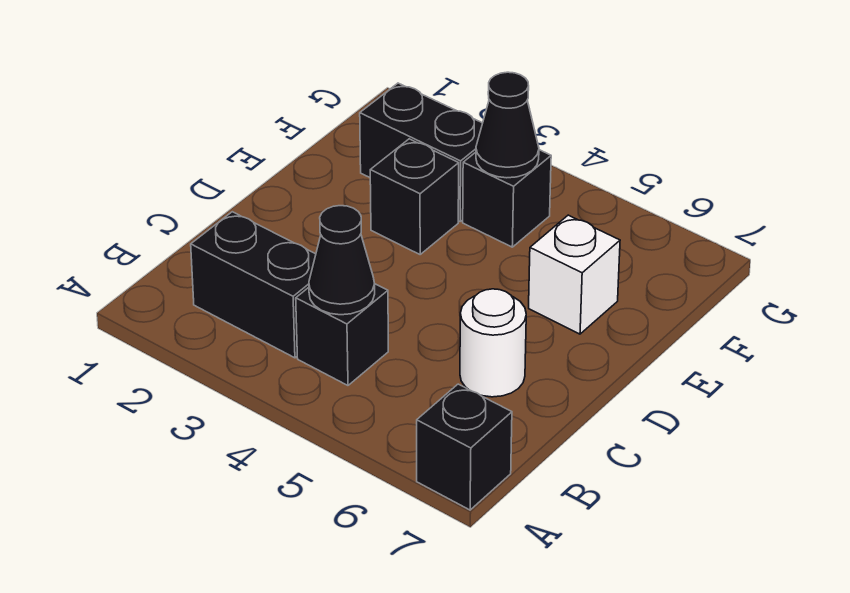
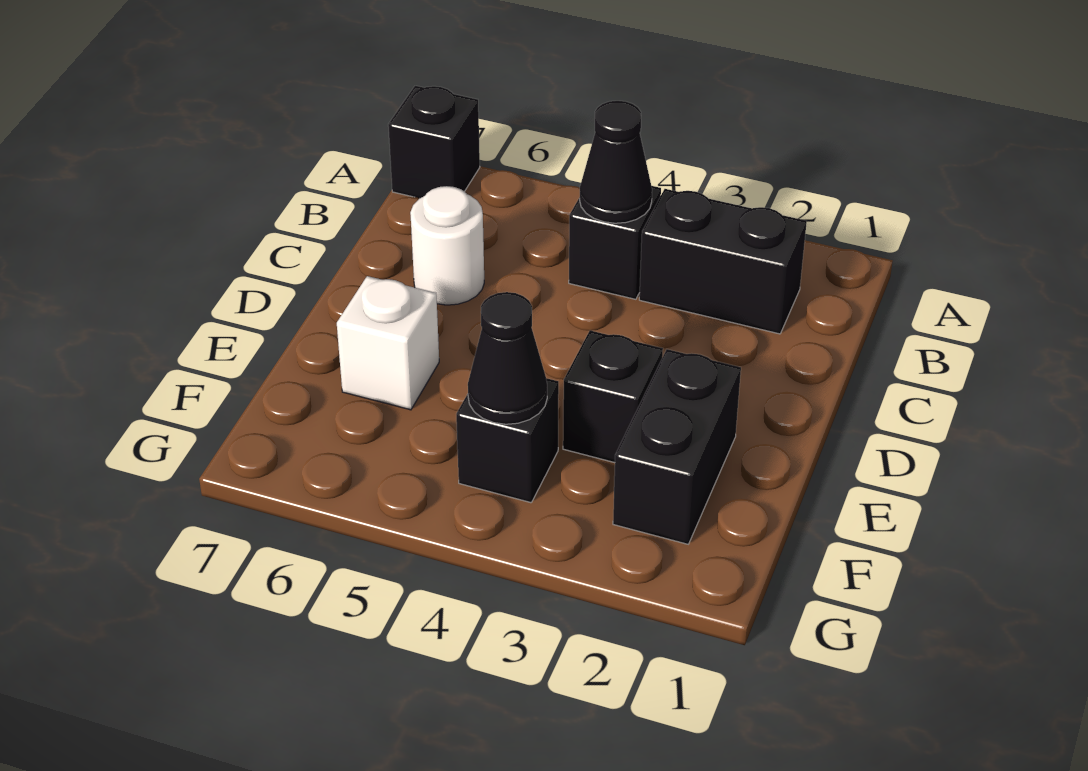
black brick F2:F3 level 1 -> black brick E2:F2 level 1

